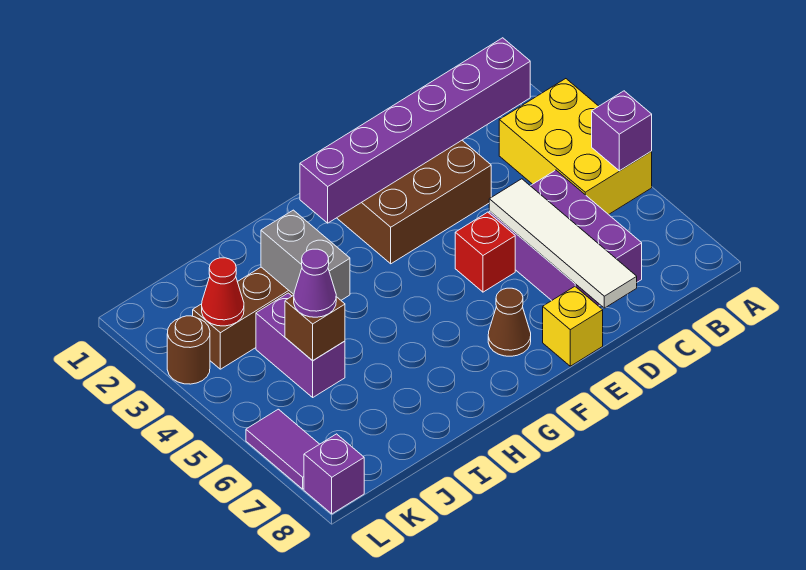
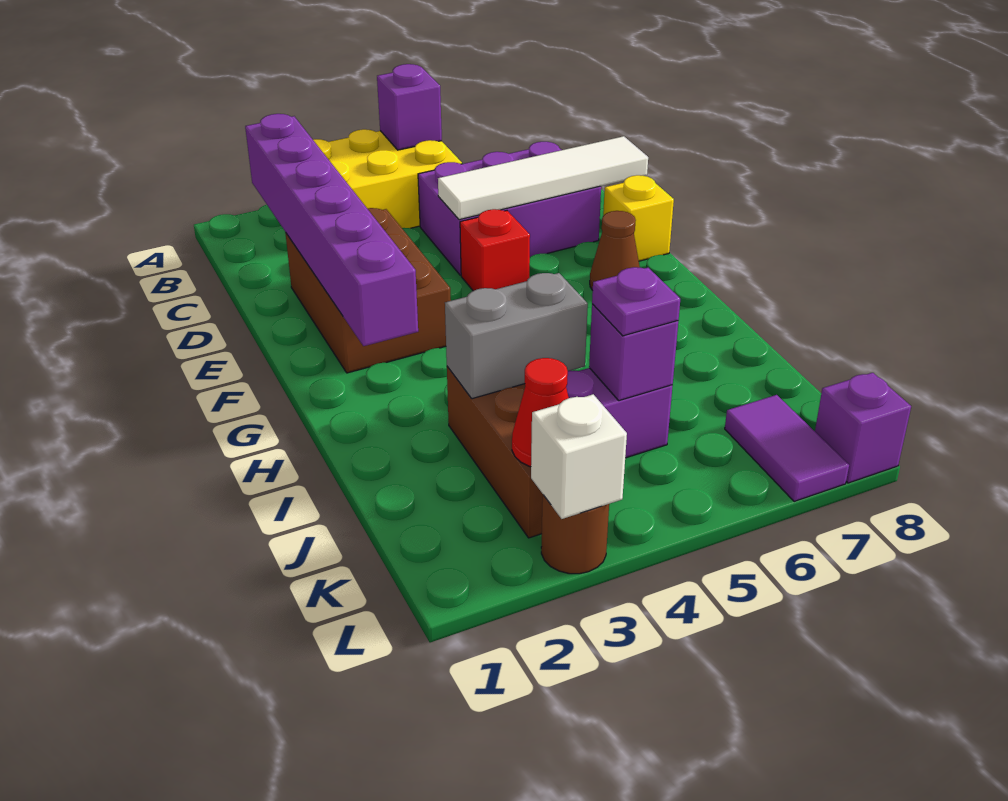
brown brick J5 level 2 -> purple brick J5 level 2
purple cone J5 level 3 -> purple plate J5 level 3
none -> white brick L3 level 2
purple tile L6:L7 level 1 -> purple tile K7:L7 level 1

